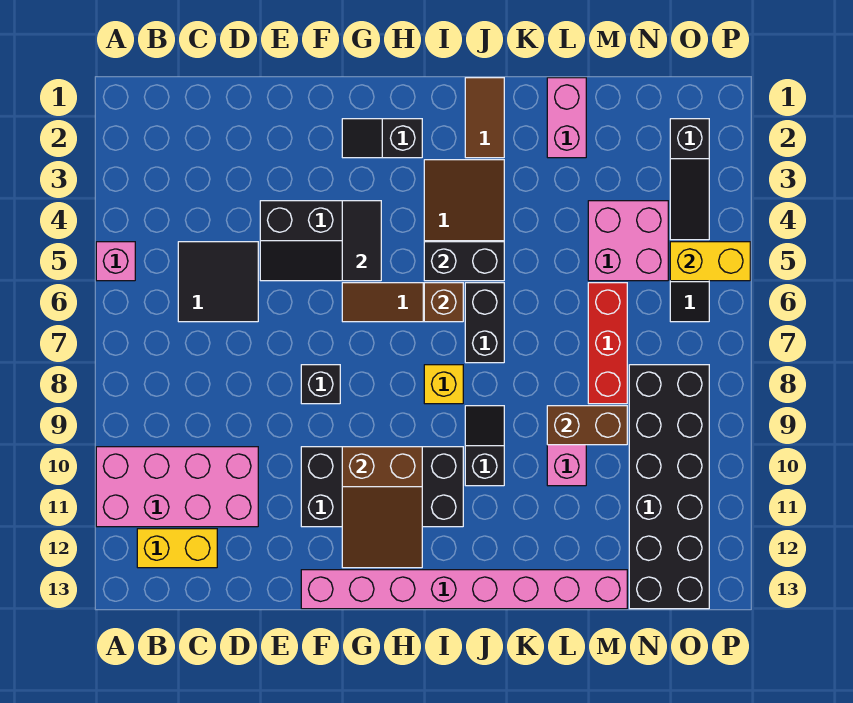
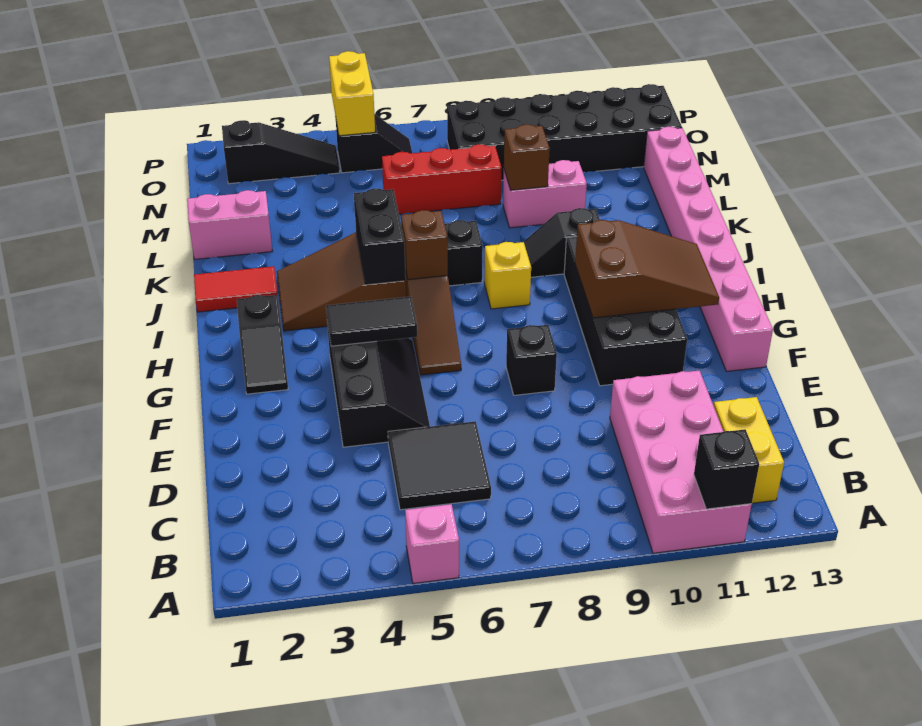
none -> black brick A11 level 2
brown tile J1:J2 level 1 -> red tile J1:J2 level 1
brown brick L9:M9 level 2 -> brown brick L9 level 2
pink brick M4:N5 level 1 -> none

